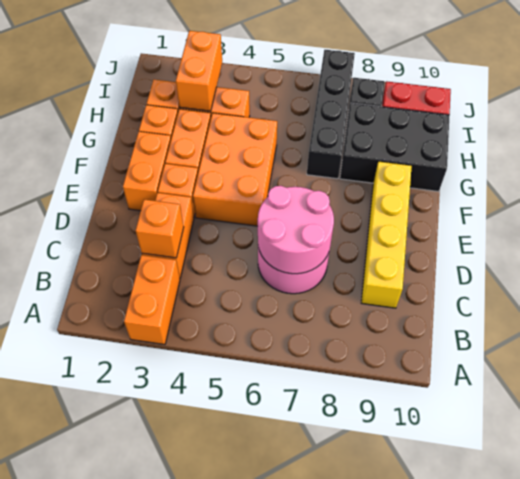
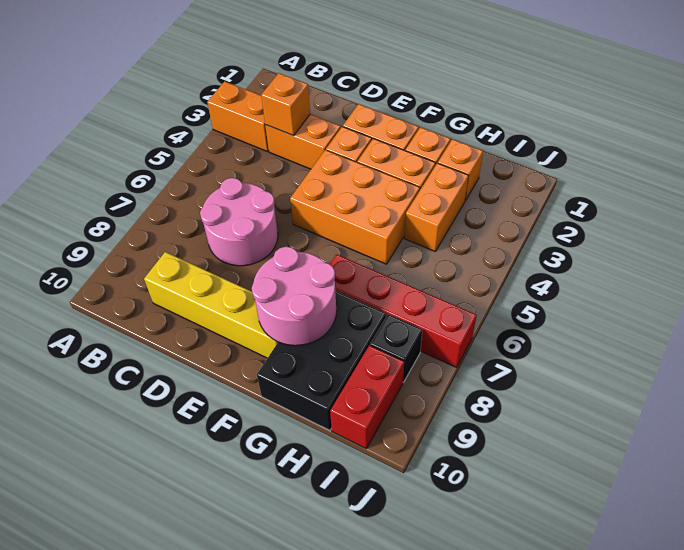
pink round brick C6:D7 level 2 -> pink round brick F8:G9 level 2
black brick G7:J7 level 1 -> red brick G7:J7 level 1
orange brick H3:I3 level 2 -> none

